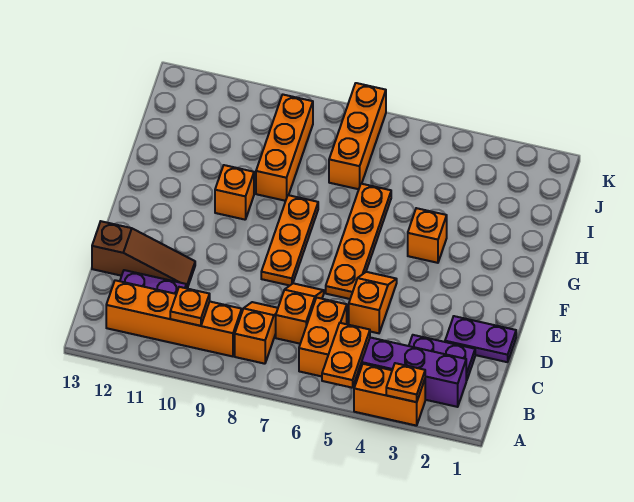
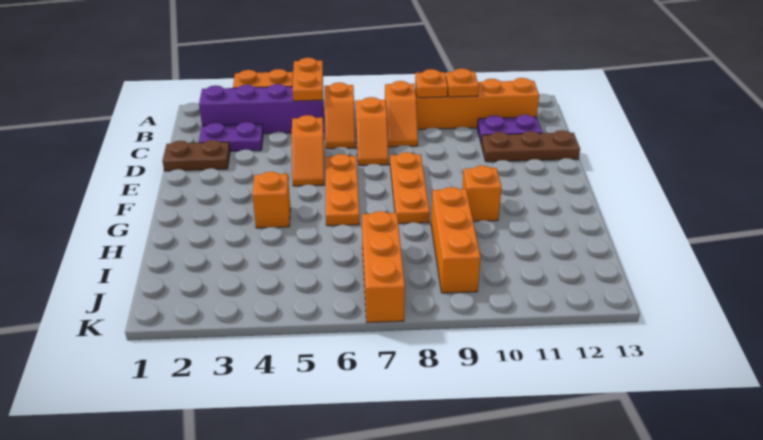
orange plate A3 level 2 -> orange plate B9 level 2
orange brick B6:C6 level 1 -> orange slope B6:C6 level 1 top B
purple plate D1:D2 level 1 -> brown plate D1:D2 level 1
brown slope D11:D13 level 1 top 13 -> brown plate D11:D13 level 1
orange plate E6:H6 level 1 -> orange plate E6:G6 level 1

